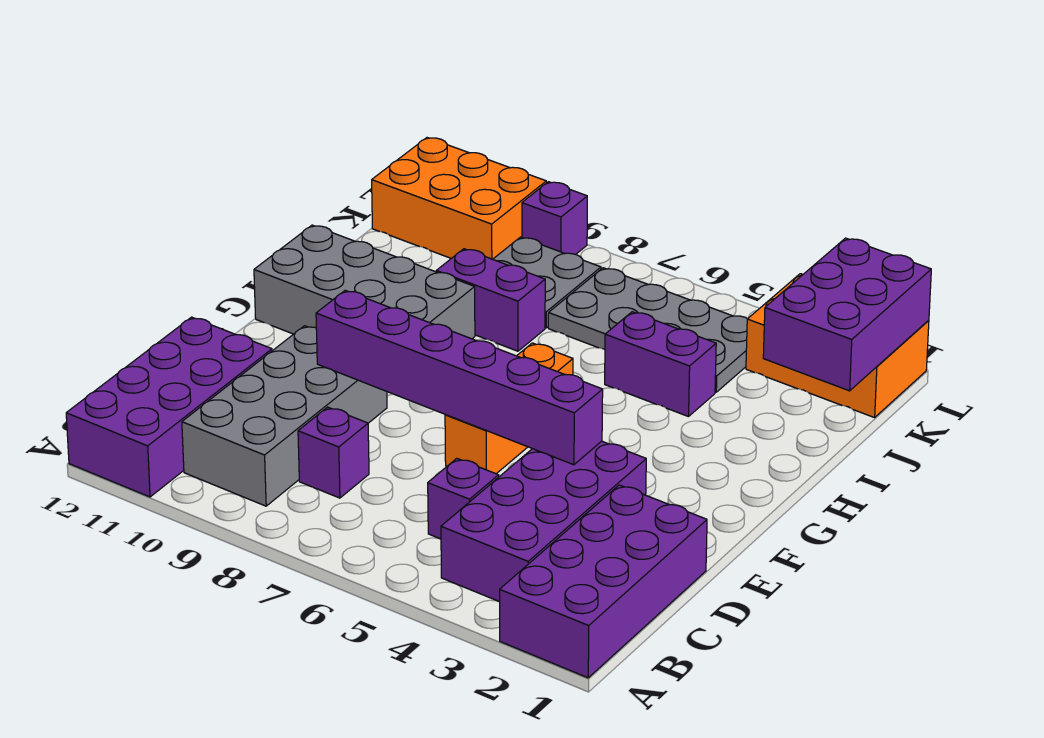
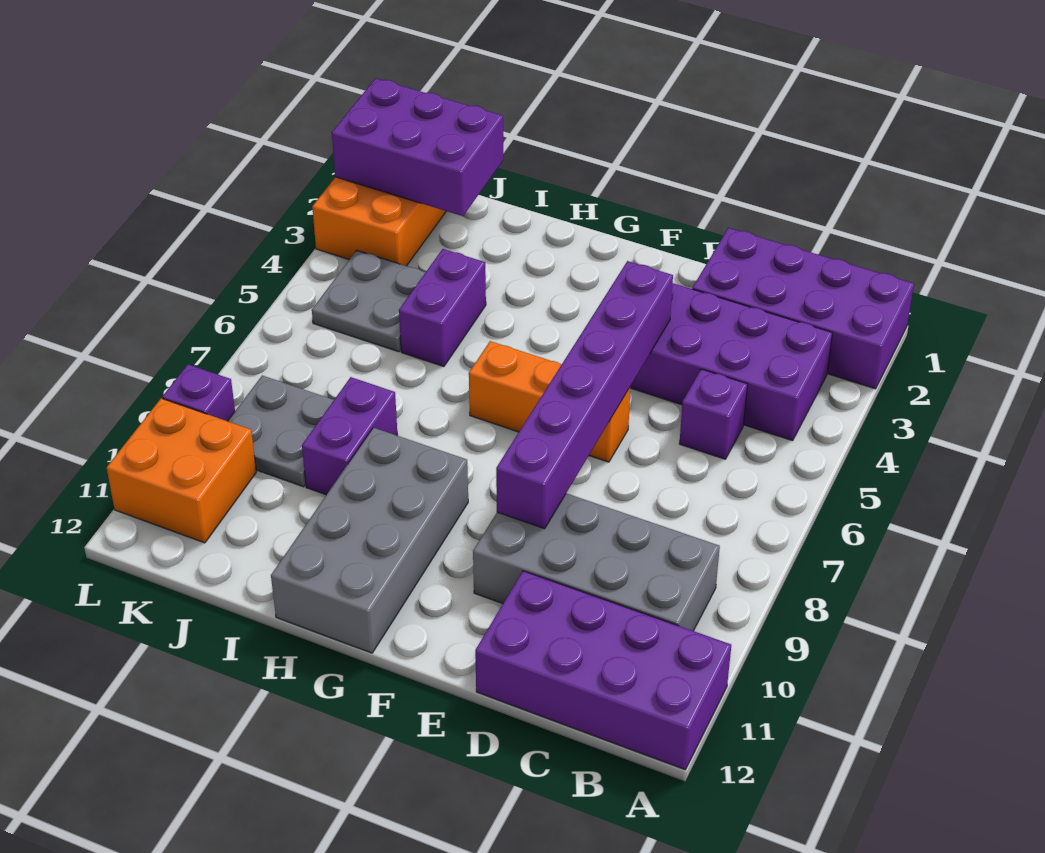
purple brick C8 level 1 -> none
grey plate J4:K7 level 1 -> grey plate J4:K5 level 1
orange brick K10:L12 level 1 -> orange brick K10:L11 level 1

